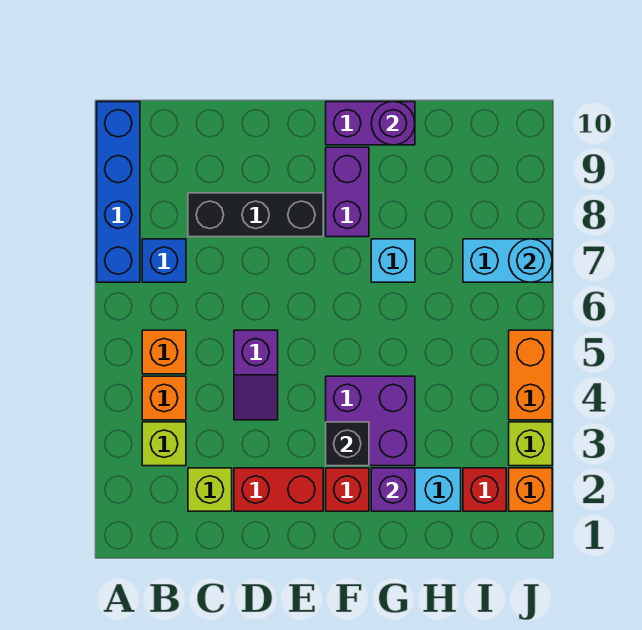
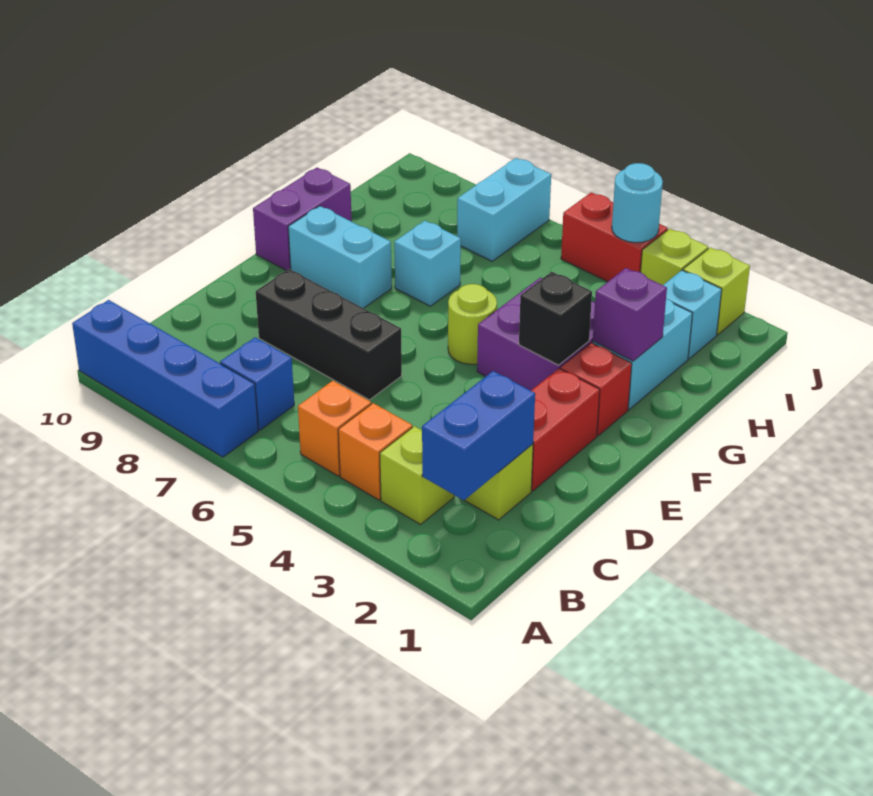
none -> blue brick B2:C2 level 2
black brick C8:E8 level 1 -> black brick D6:D8 level 1
purple slope D4:D5 level 1 top 5 -> none
none -> lime round brick F5 level 1
purple brick F8:F9 level 1 -> cyan brick F8:F9 level 1
purple round brick G10 level 2 -> none
red brick I2 level 1 -> cyan brick I2 level 1
orange brick J2 level 1 -> lime brick J2 level 1
orange brick J4:J5 level 1 -> red brick J4:J5 level 1
cyan round brick J7 level 2 -> cyan round brick J4 level 2

